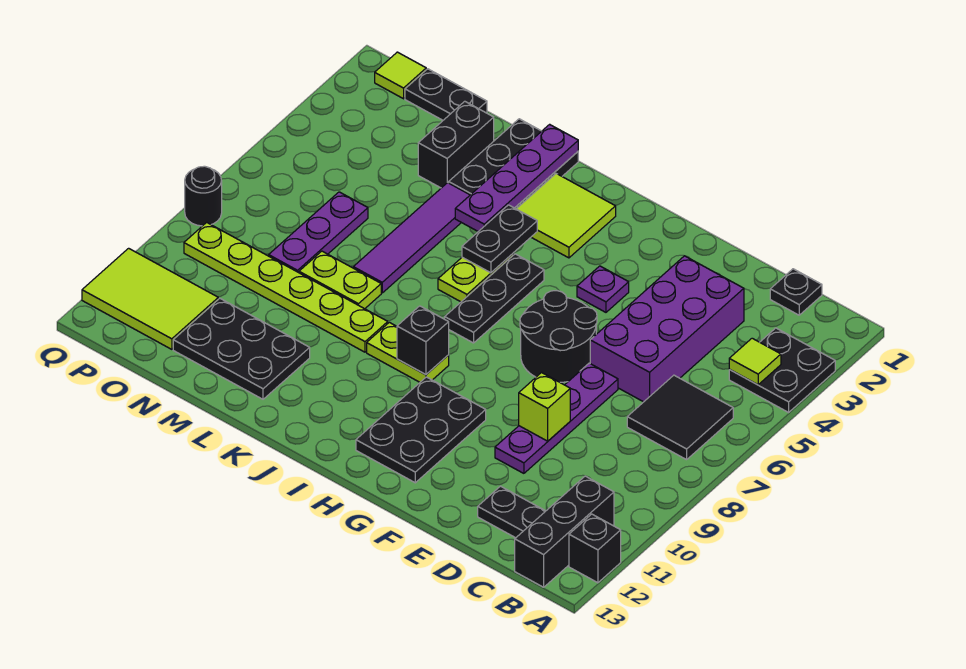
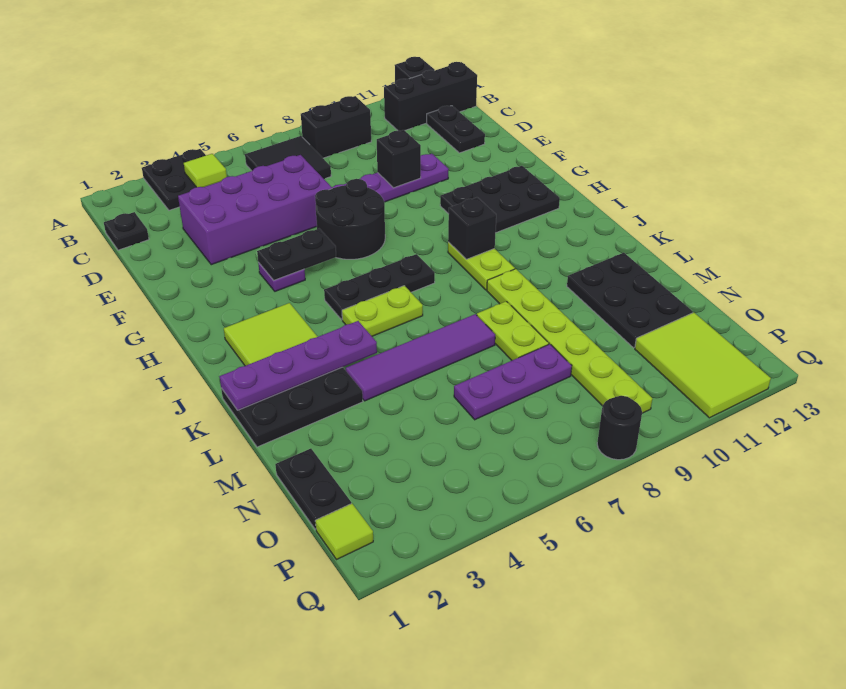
lime brick E9 level 2 -> black brick E9 level 2
black plate J4:J5 level 2 -> black plate G4:G5 level 2
black brick M2:M3 level 1 -> black brick B8:B9 level 1

